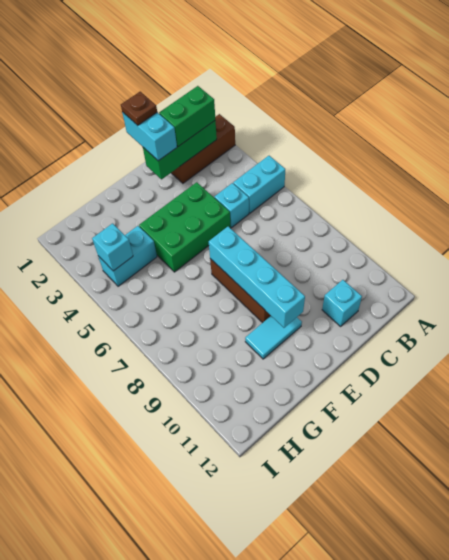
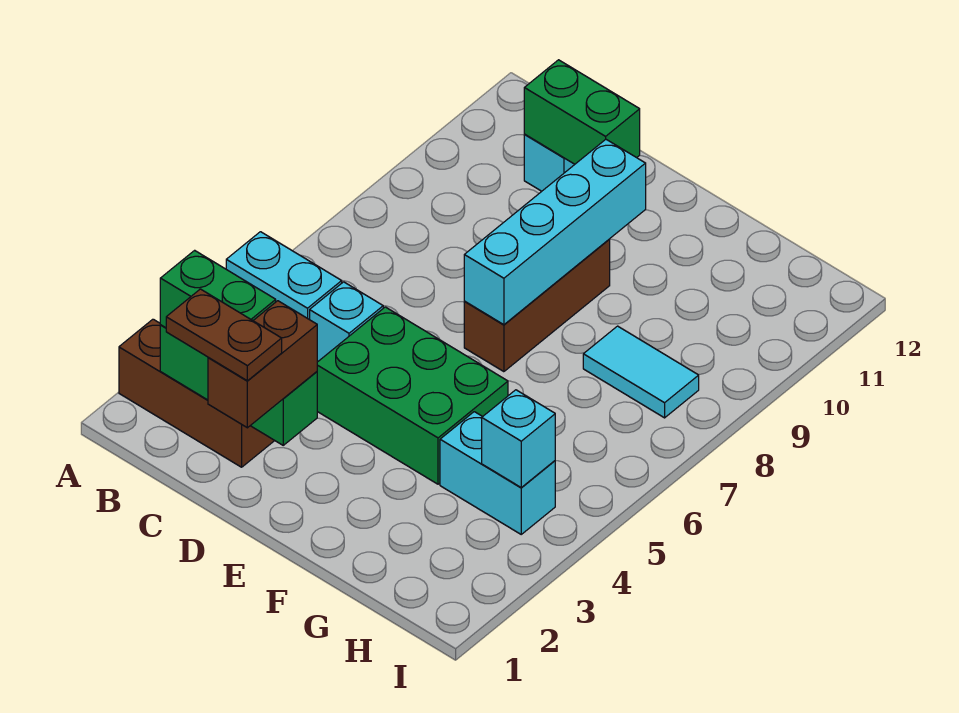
none -> green brick C11:D11 level 2
cyan brick D1:D2 level 3 -> brown brick D1:D2 level 3
brown plate D1 level 4 -> brown plate C1:D1 level 4
cyan tile E10:F10 level 1 -> cyan tile G8:H8 level 1

